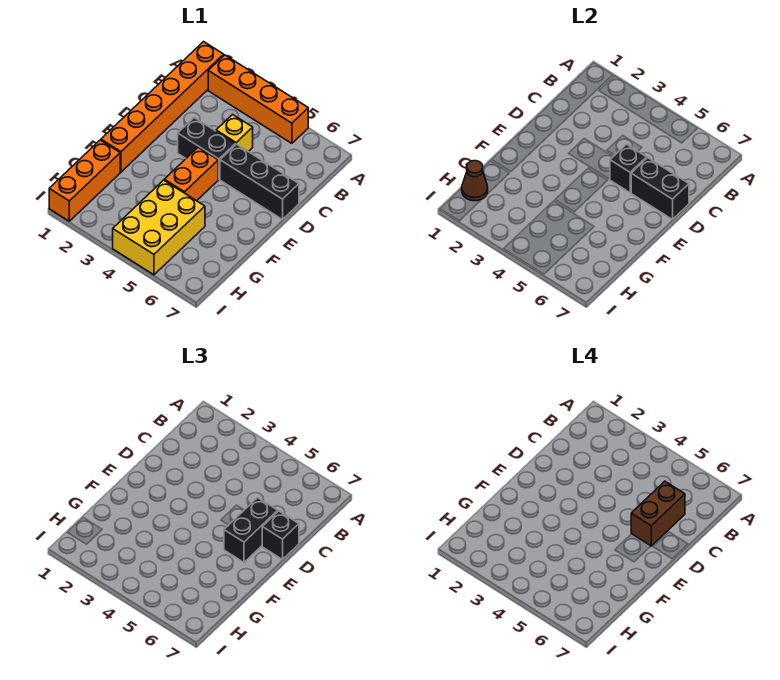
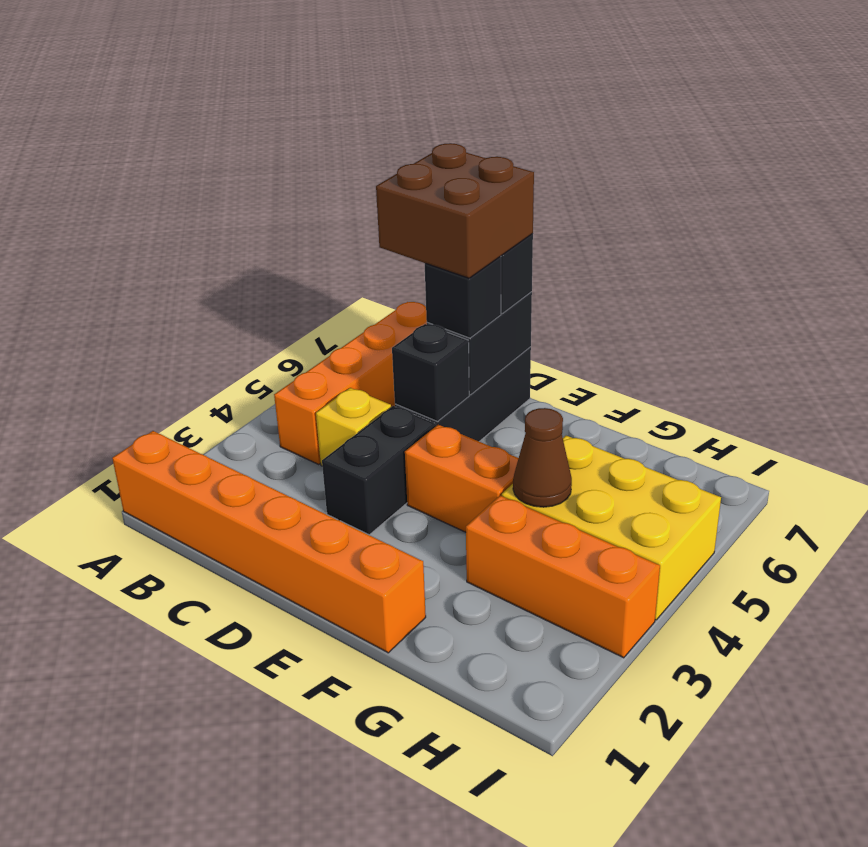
orange brick A2:A5 level 1 -> orange brick B4:B7 level 1
brown brick C6:D6 level 4 -> brown brick C6:D7 level 4
black brick D6:E6 level 3 -> black brick D6 level 3
orange brick G1:I1 level 1 -> orange brick G3:I3 level 1
brown cone H1 level 2 -> brown cone G4 level 2

